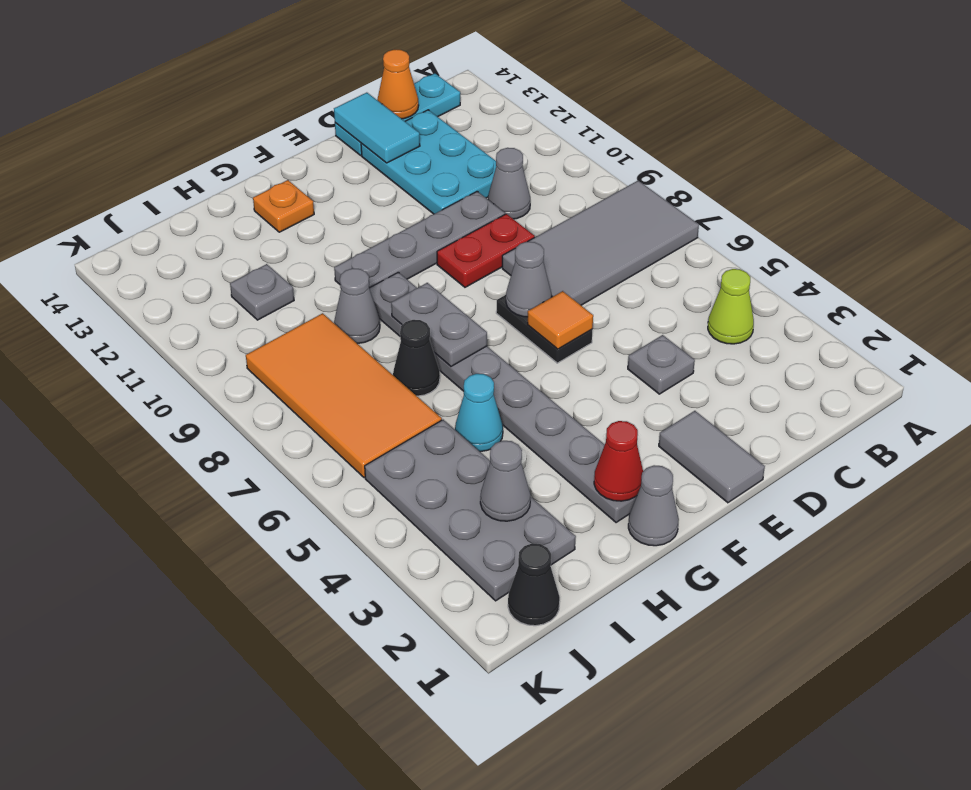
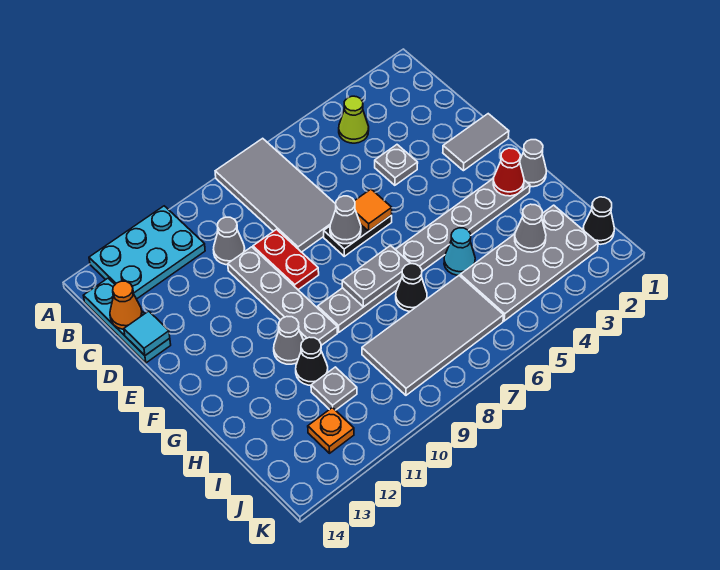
cyan plate C11:D13 level 1 -> cyan plate A11:B13 level 1
cyan tile D13:D14 level 2 -> cyan tile D14 level 2
orange plate G13 level 1 -> orange plate J12 level 1
grey cone H9 level 1 -> grey cone G11 level 1
none -> black cone H11 level 1
orange tile I6:J9 level 1 -> grey tile I6:J9 level 1

